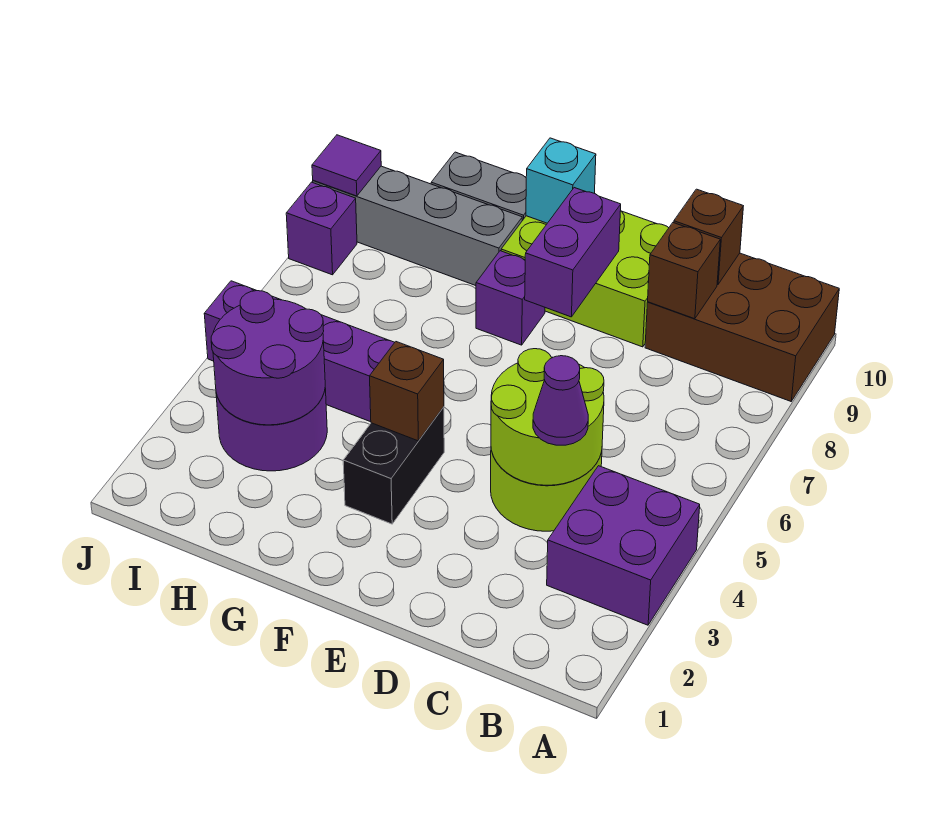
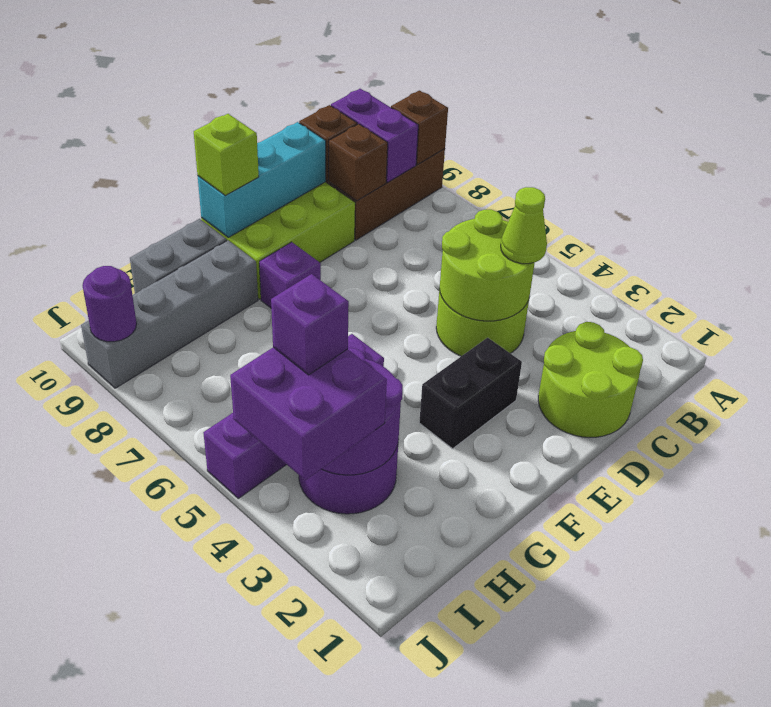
purple brick A3:B4 level 1 -> purple brick I3:J4 level 3
none -> lime round brick C1:D2 level 1
purple cone C4 level 3 -> lime cone C4 level 3
purple brick E8:E9 level 2 -> purple brick B9:B10 level 2
black brick F3:F4 level 1 -> black brick E3:F3 level 1
brown brick F4 level 2 -> brown brick A9 level 2
cyan brick F10 level 2 -> cyan brick D10:F10 level 2
none -> lime brick F10 level 3
purple brick J8 level 1 -> purple brick I4 level 4
purple tile J9 level 2 -> purple round brick J9 level 2

